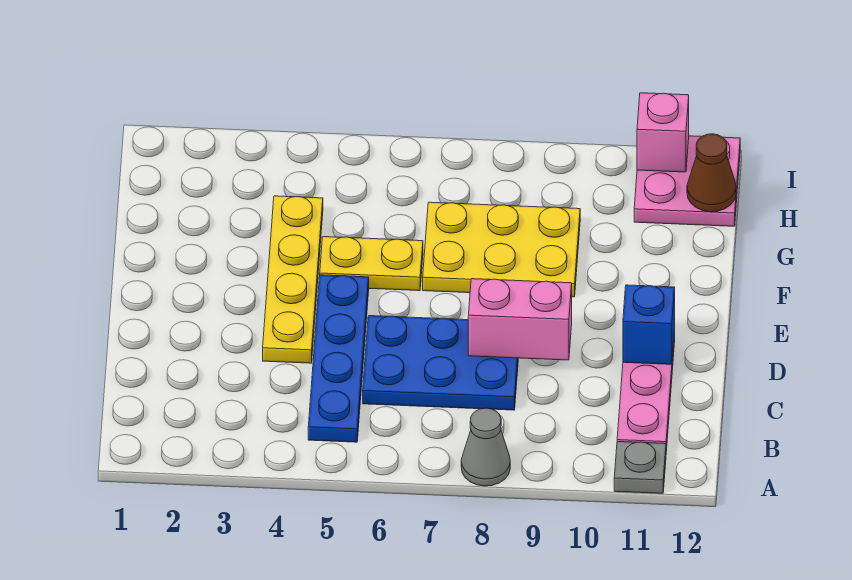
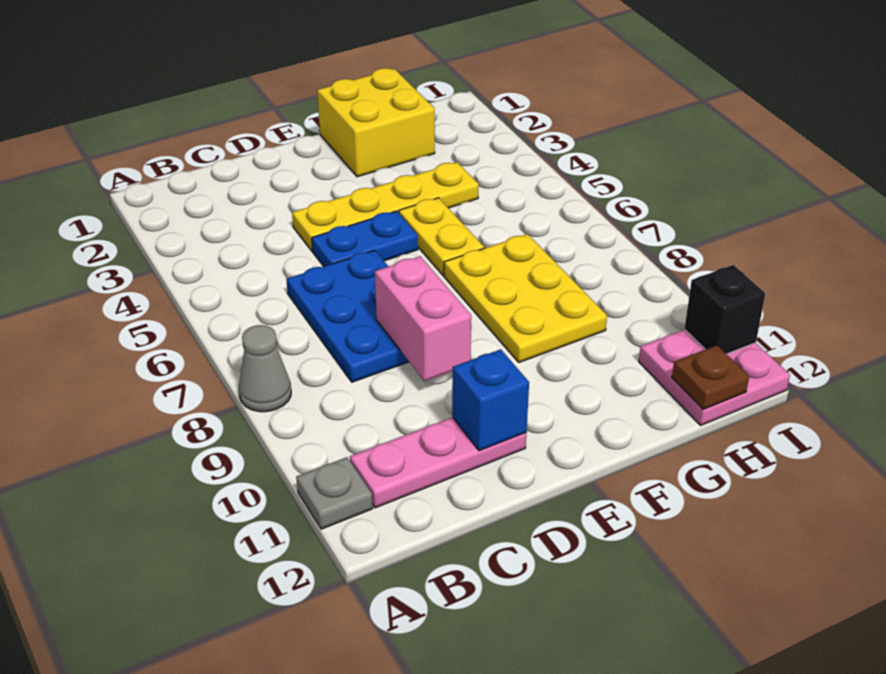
blue plate B5:E5 level 1 -> blue plate D5:E5 level 1
none -> yellow brick F1:G2 level 1
brown cone H12 level 2 -> brown plate H12 level 2
pink brick I11 level 2 -> black brick I11 level 2

